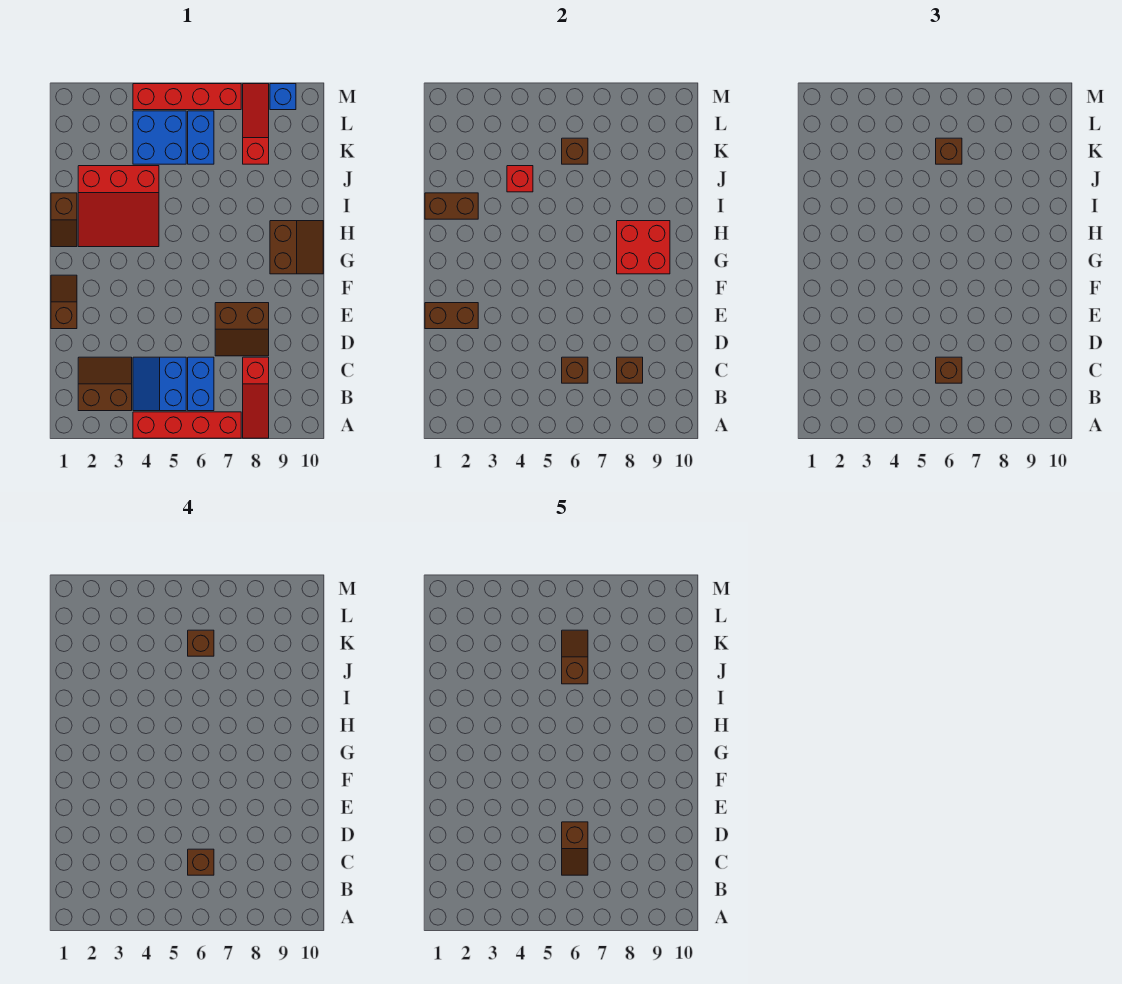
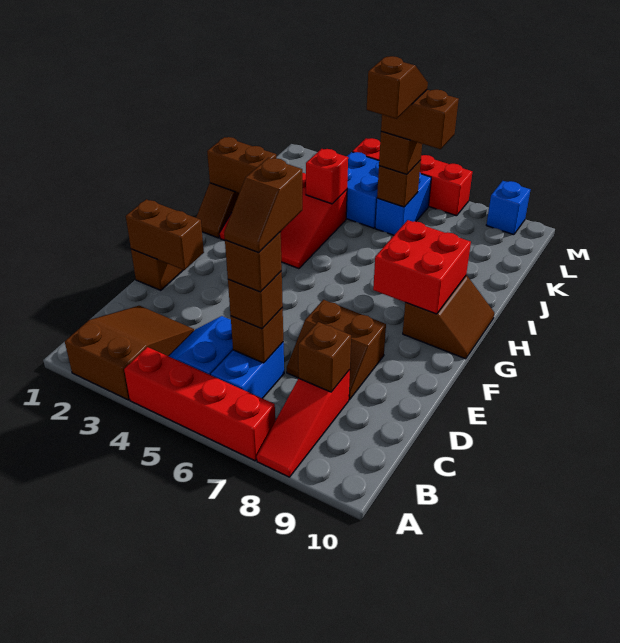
brown slope B2:C3 level 1 top B -> brown slope A2:C3 level 1 top A
brown brick K6 level 4 -> brown brick K6:K7 level 4
red slope K8:M8 level 1 top K -> none

